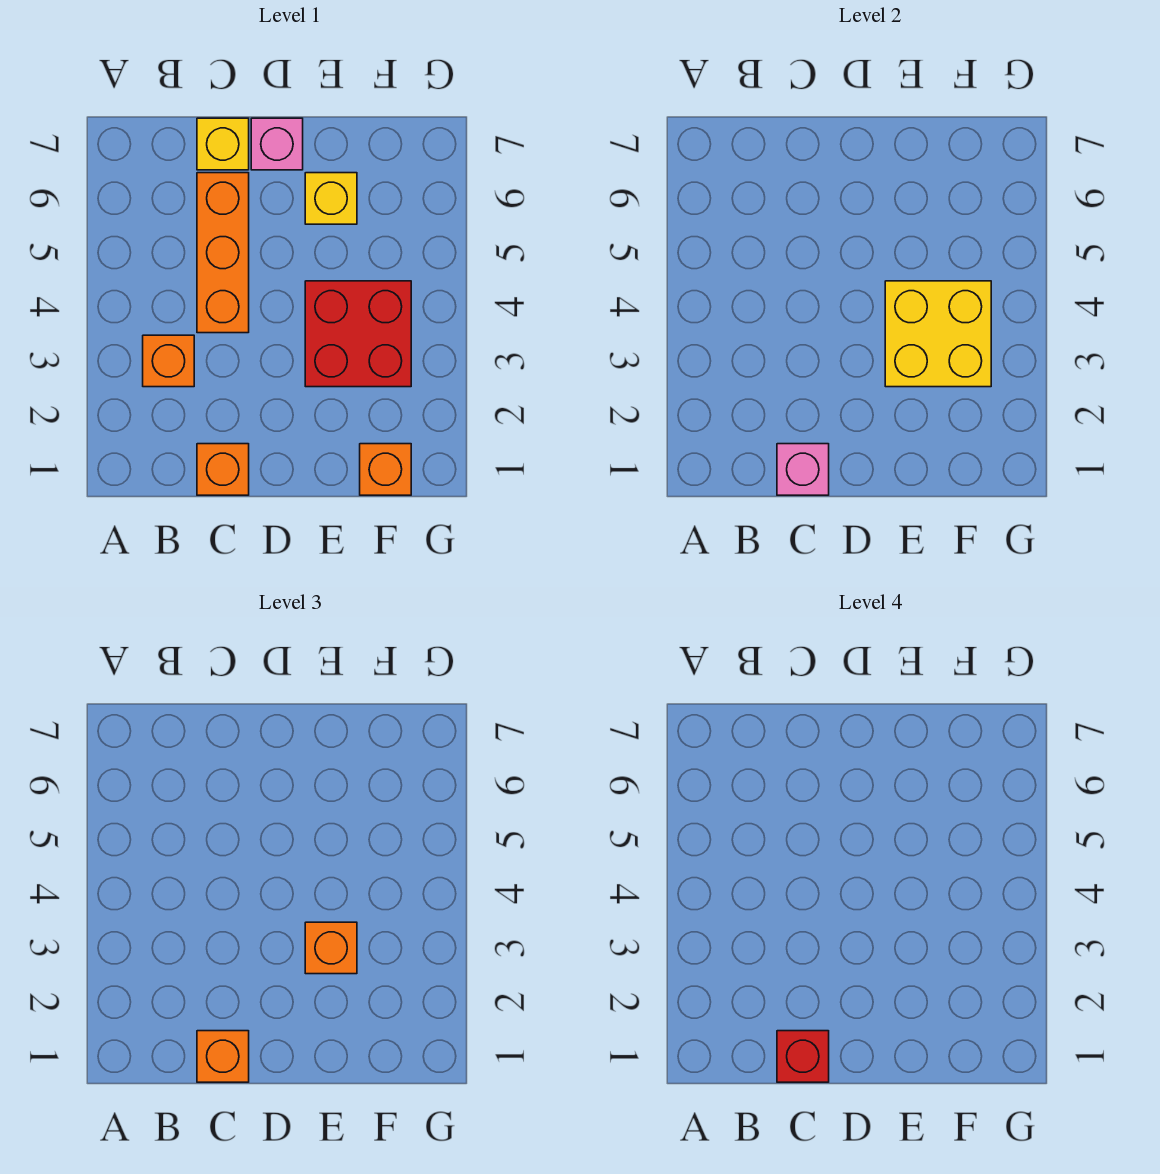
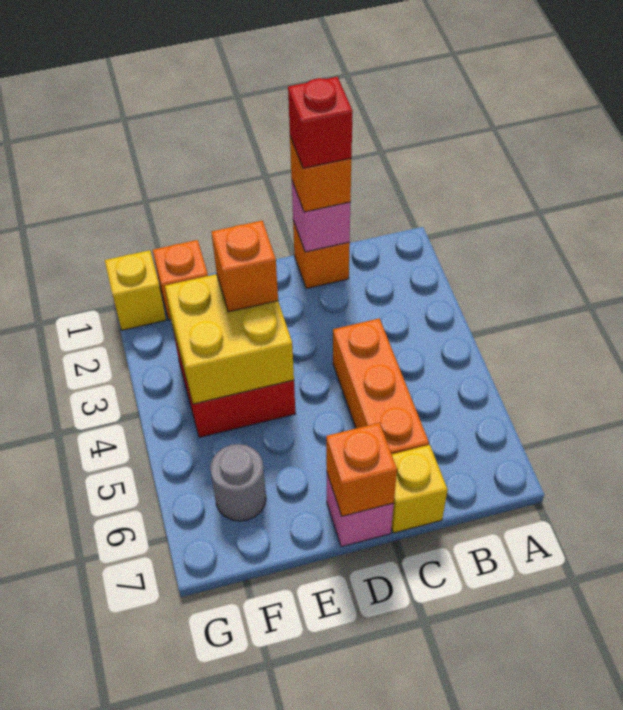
orange brick B3 level 1 -> orange brick D7 level 2
yellow brick E6 level 1 -> yellow brick G1 level 1
none -> grey round brick F6 level 1

